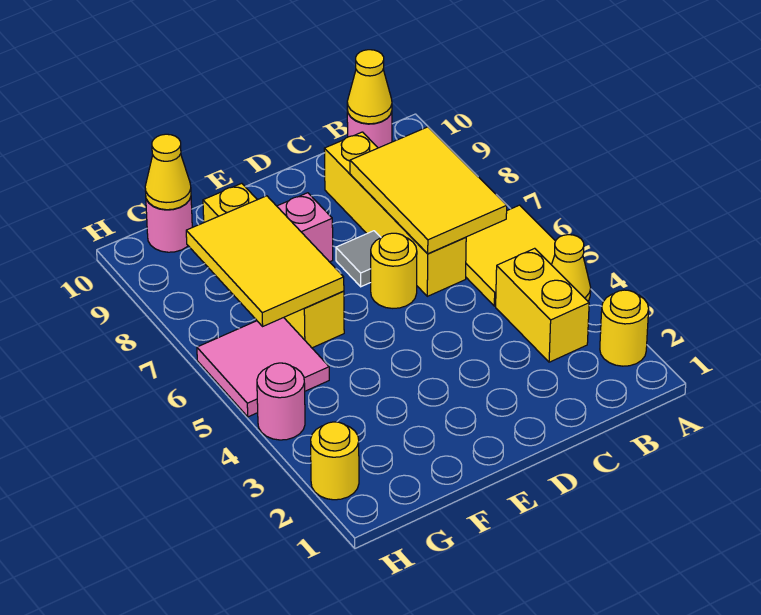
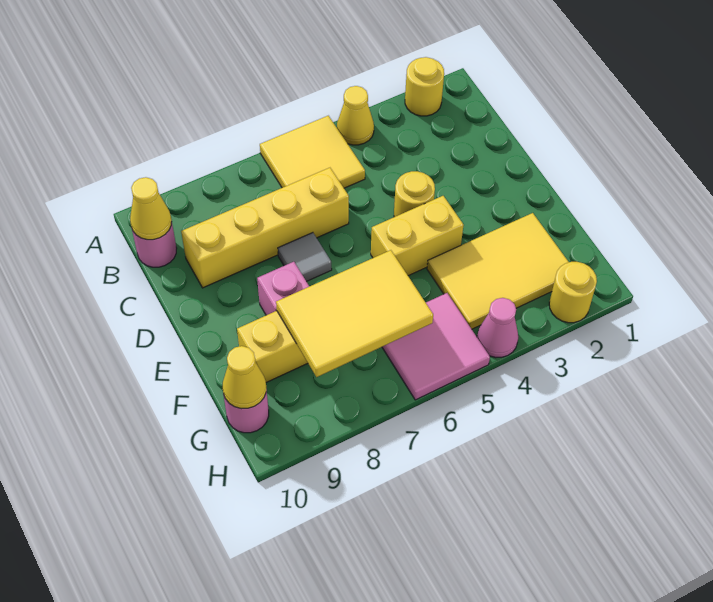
yellow brick B3:B4 level 1 -> yellow brick E4:E5 level 1
yellow tile B6:C8 level 2 -> yellow tile F2:G4 level 1
yellow round brick D6 level 1 -> yellow round brick D4 level 1
pink round brick H4 level 1 -> pink cone H4 level 1

